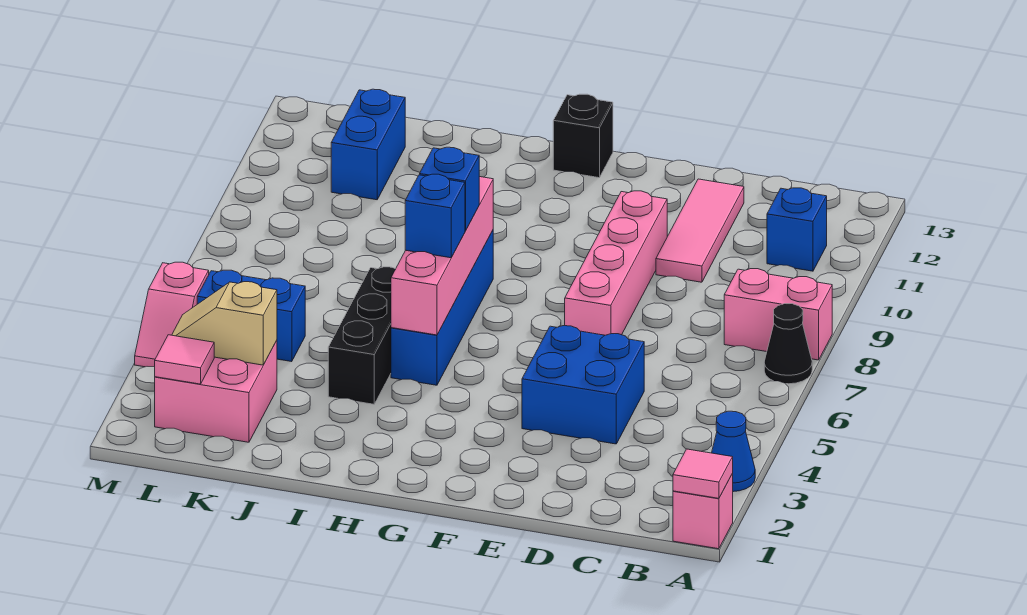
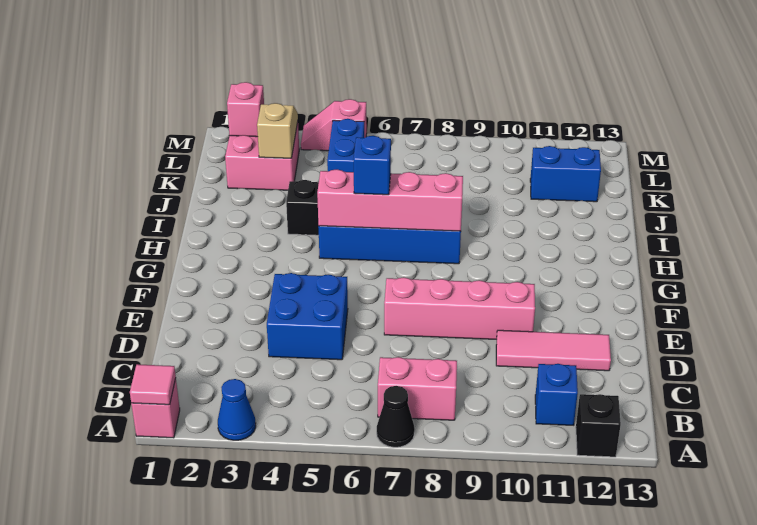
pink brick A8:B8 level 1 -> pink brick B7:B8 level 1
black brick G13 level 1 -> black brick A12 level 1
blue brick H7 level 3 -> none
pink tile L2 level 2 -> pink brick L2 level 2

